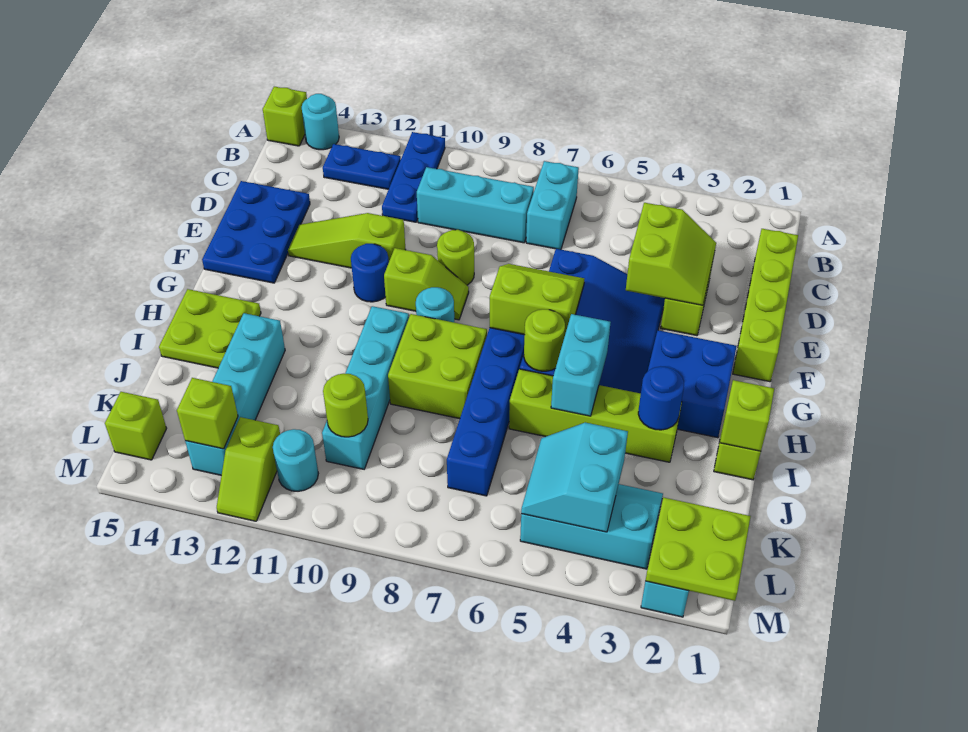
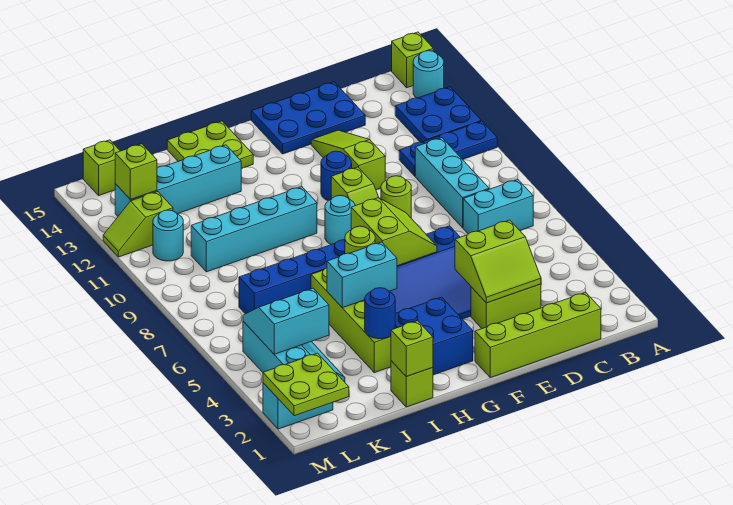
blue plate B12:B13 level 1 -> blue plate A12:B13 level 1
lime brick H8:I9 level 1 -> none
lime round brick K10 level 2 -> none

